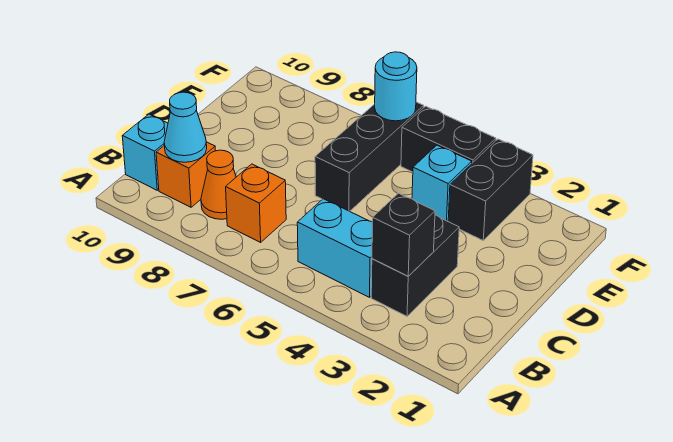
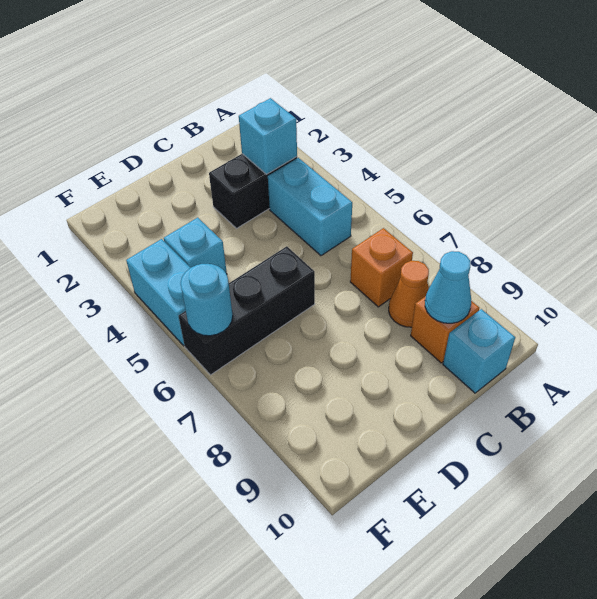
black brick B3 level 2 -> cyan brick B3 level 2
black brick E3:F3 level 1 -> none
black brick F4:F5 level 1 -> cyan brick F4:F5 level 1

